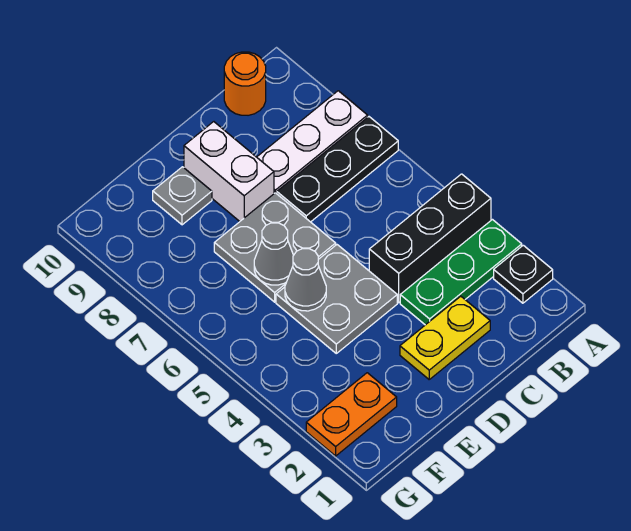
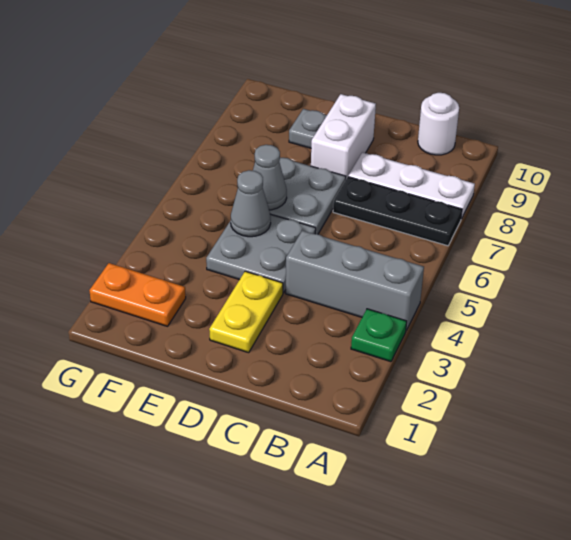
black plate A2 level 1 -> none
green plate A3:C3 level 1 -> green plate A3 level 1
black brick A4:C4 level 1 -> grey brick A4:C4 level 1
orange round brick B10 level 1 -> white round brick B10 level 1
yellow plate C2:D2 level 1 -> yellow plate D2:D3 level 1

